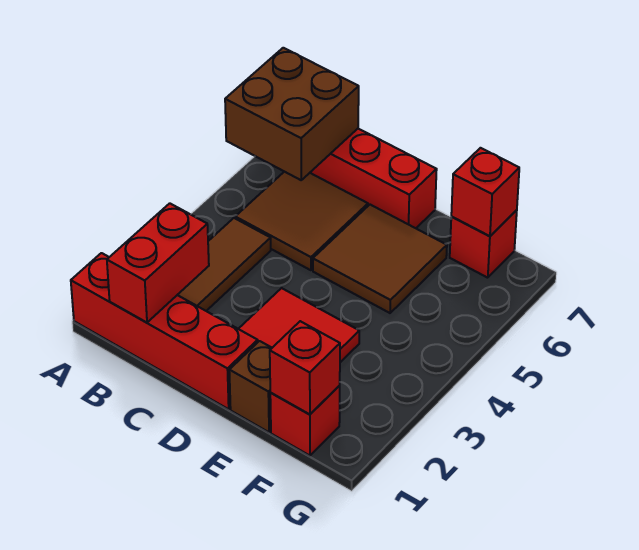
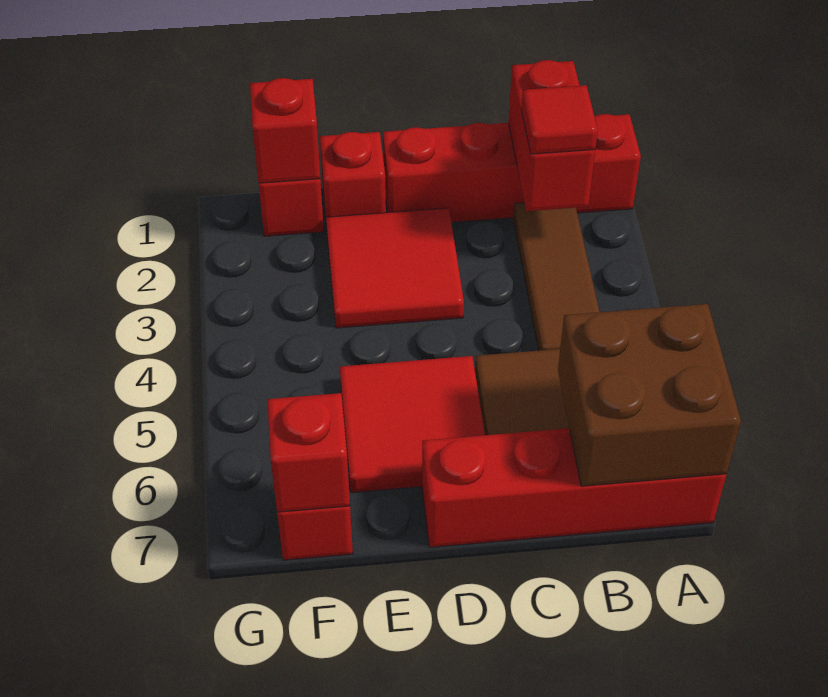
none -> red tile B2 level 3
brown tile D5:E6 level 1 -> red tile D5:E6 level 1
brown brick E1 level 1 -> red brick E1 level 1

